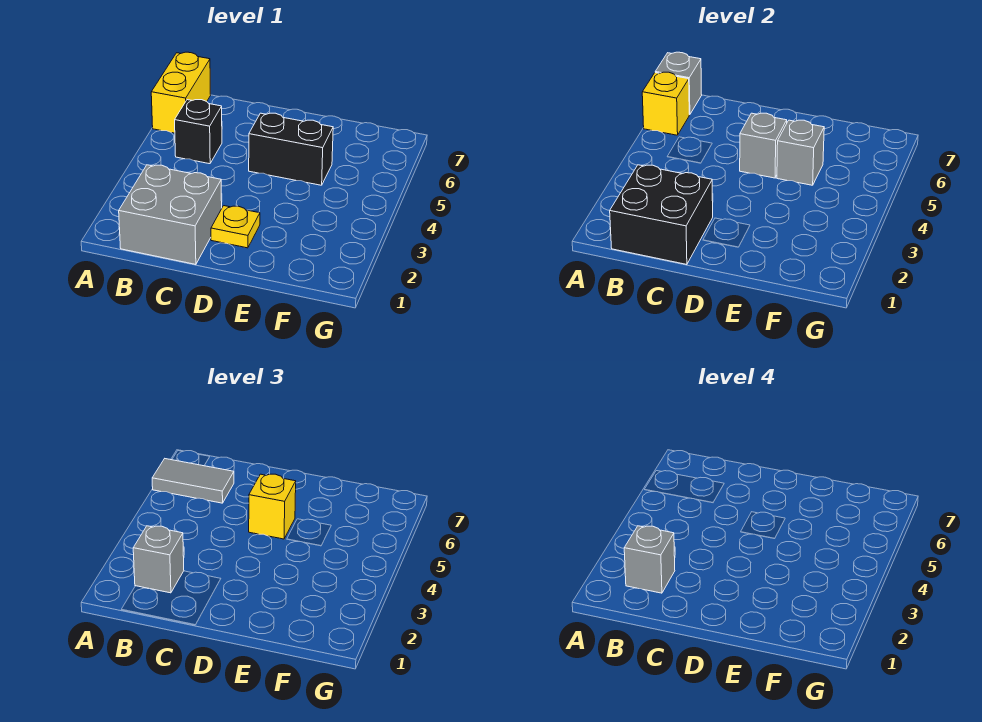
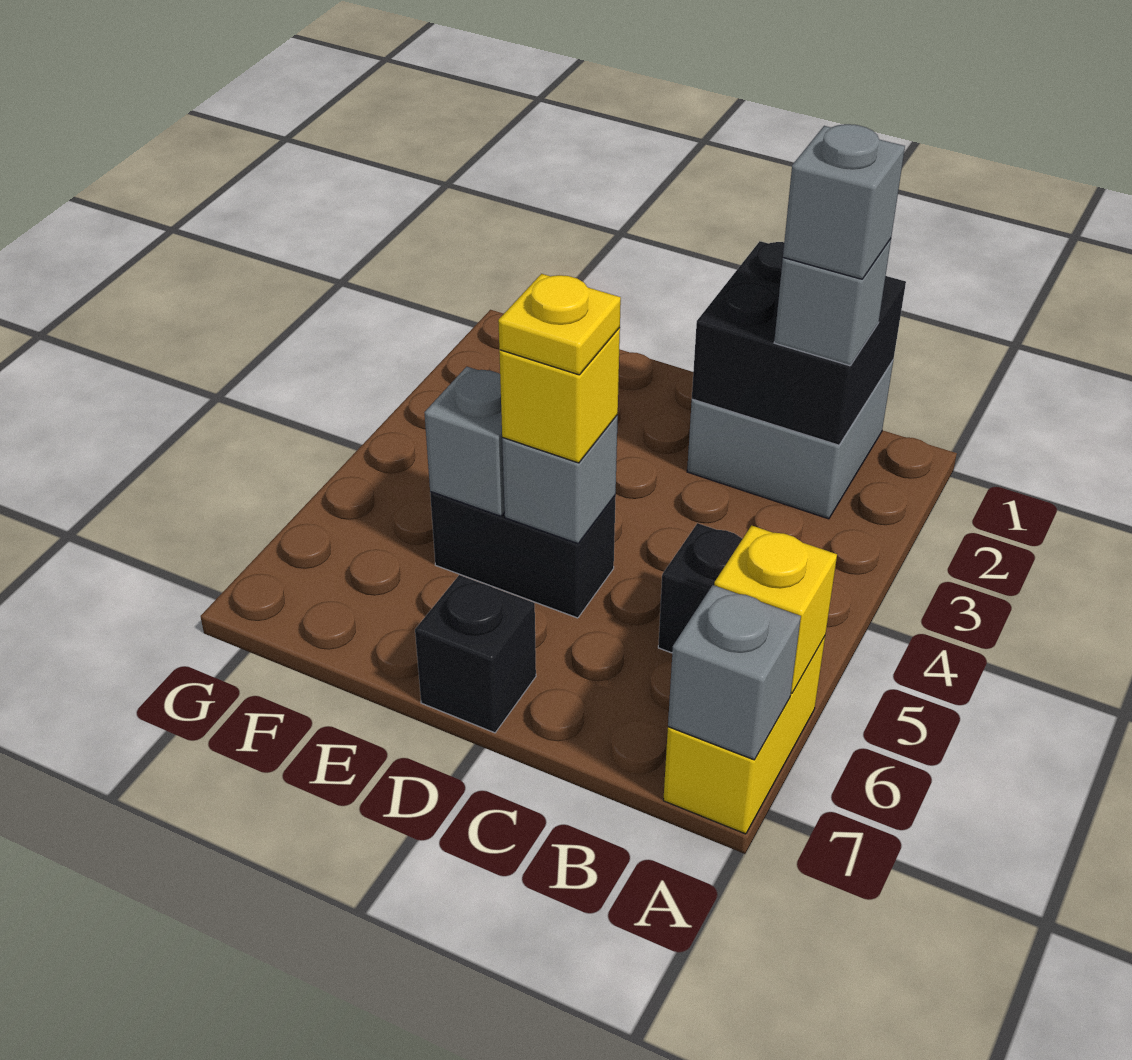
grey tile A6:B6 level 3 -> none
yellow plate D2 level 1 -> yellow plate D5 level 4
none -> black brick D7 level 1

